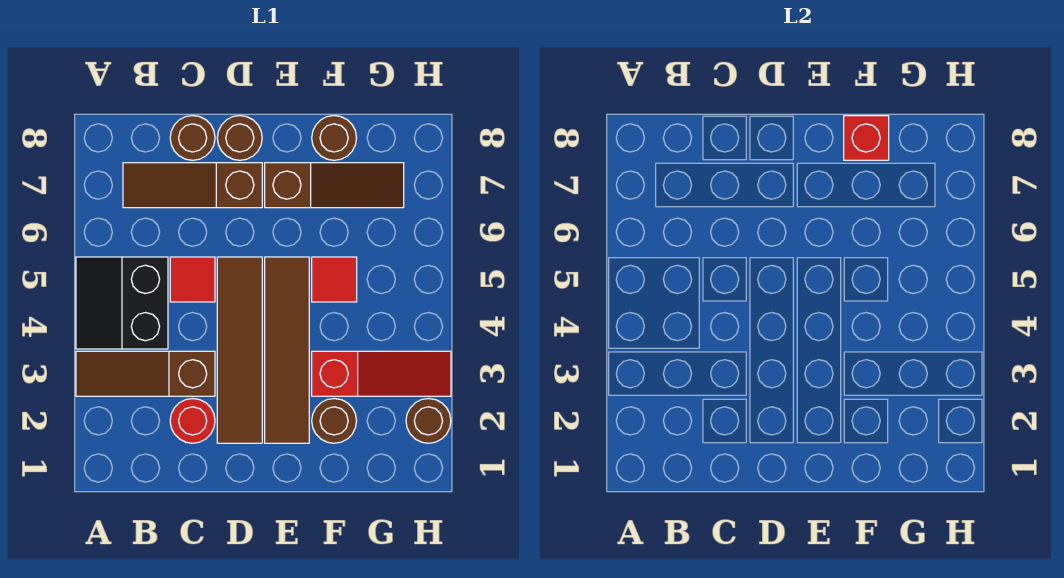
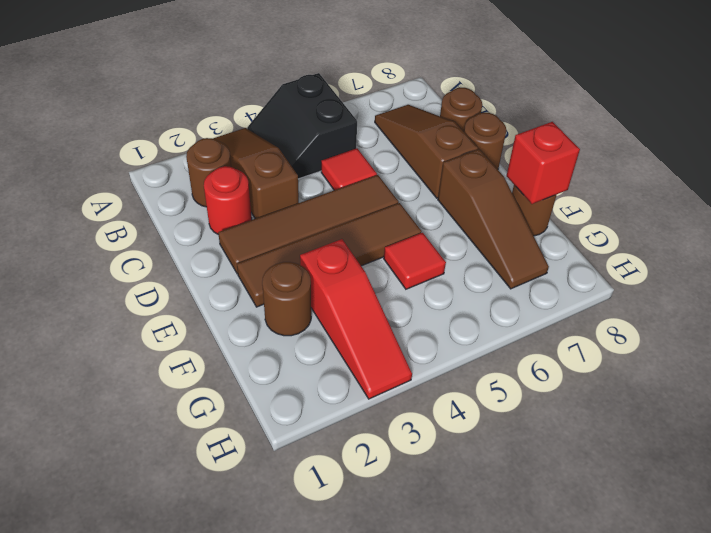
black slope A4:B5 level 1 top B -> black slope A4:B5 level 1 top 5
brown round brick H2 level 1 -> brown round brick B2 level 1

